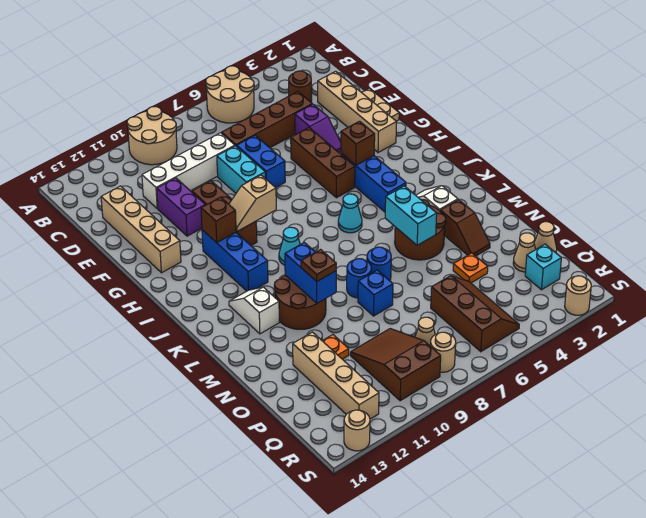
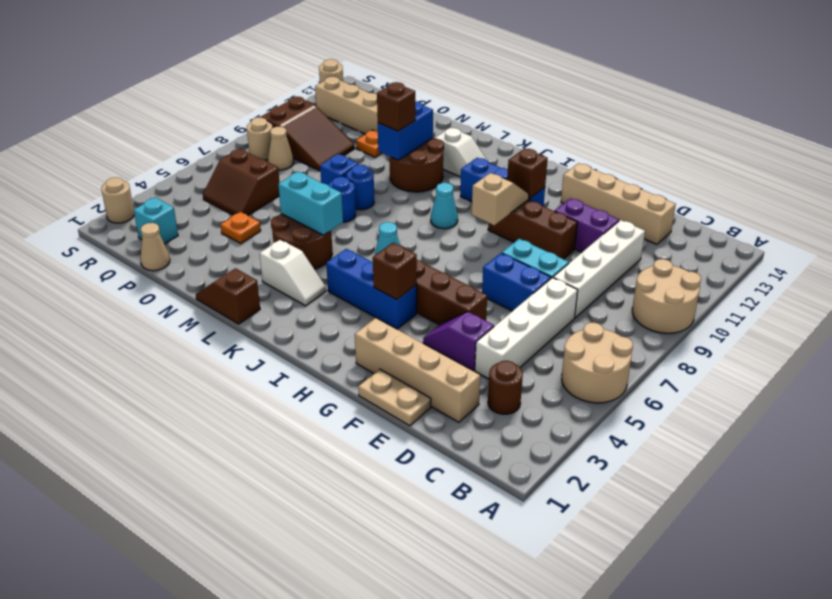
brown brick D4:D7 level 1 -> white brick D4:D7 level 1
blue brick L10:M10 level 2 -> blue brick M10:M11 level 2
brown slope M3:N3 level 1 top M -> brown slope L1:M1 level 1 top L
brown plate M10 level 3 -> brown brick M10 level 3
tan cone P2 level 1 -> none
brown slope P5:R6 level 1 top 6 -> brown slope P5:Q6 level 1 top 6

